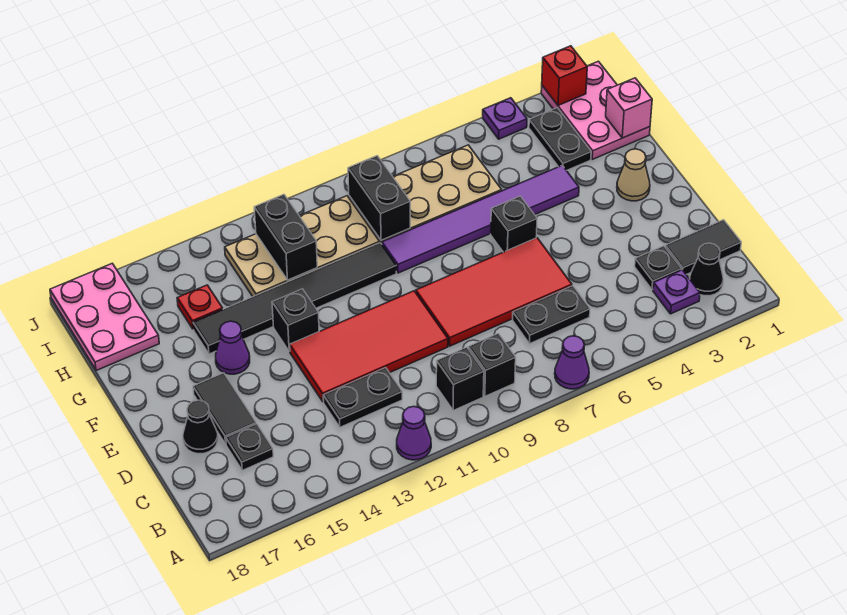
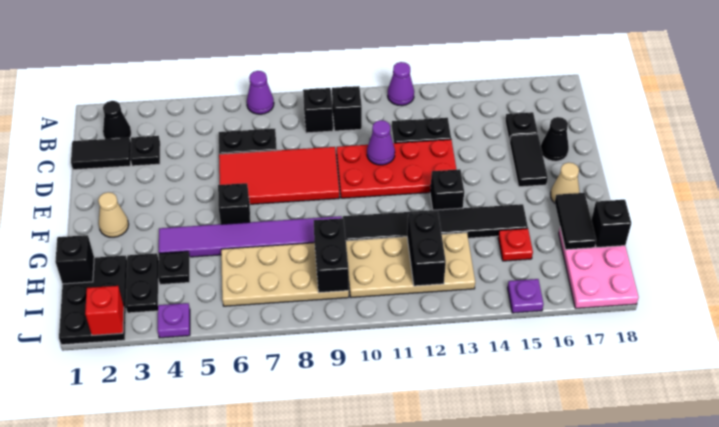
purple plate B3 level 1 -> purple plate J15 level 1
red tile D10:E13 level 1 -> red plate D10:E13 level 1
purple cone F15 level 1 -> purple cone D11 level 2
none -> tan cone F17 level 1
none -> black tile G17:H17 level 2
pink plate H1:J2 level 1 -> black plate H1:J2 level 1
pink brick H1 level 2 -> black brick H1 level 2
none -> black plate H4 level 1
none -> black brick H18 level 2

